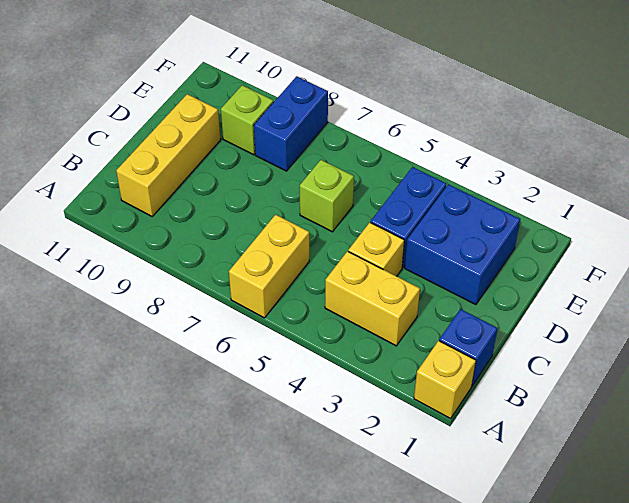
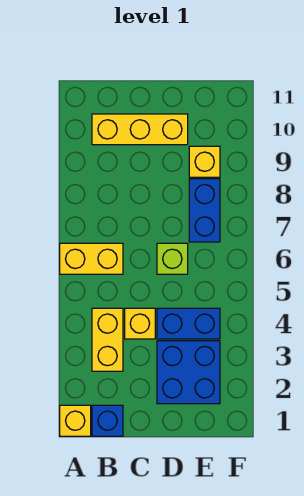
blue brick E8:F8 level 1 -> blue brick E7:E8 level 1
lime brick E9 level 1 -> yellow brick E9 level 1

